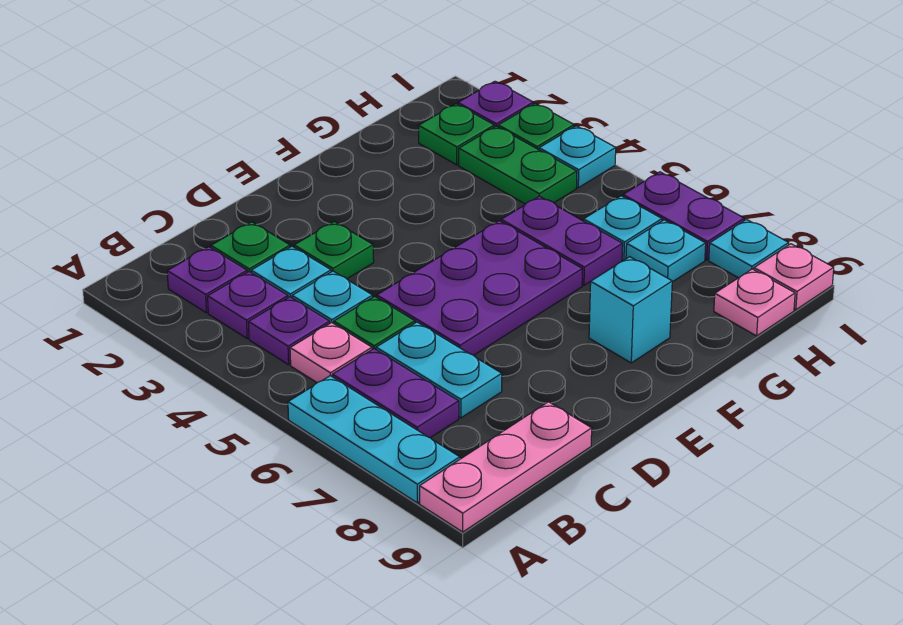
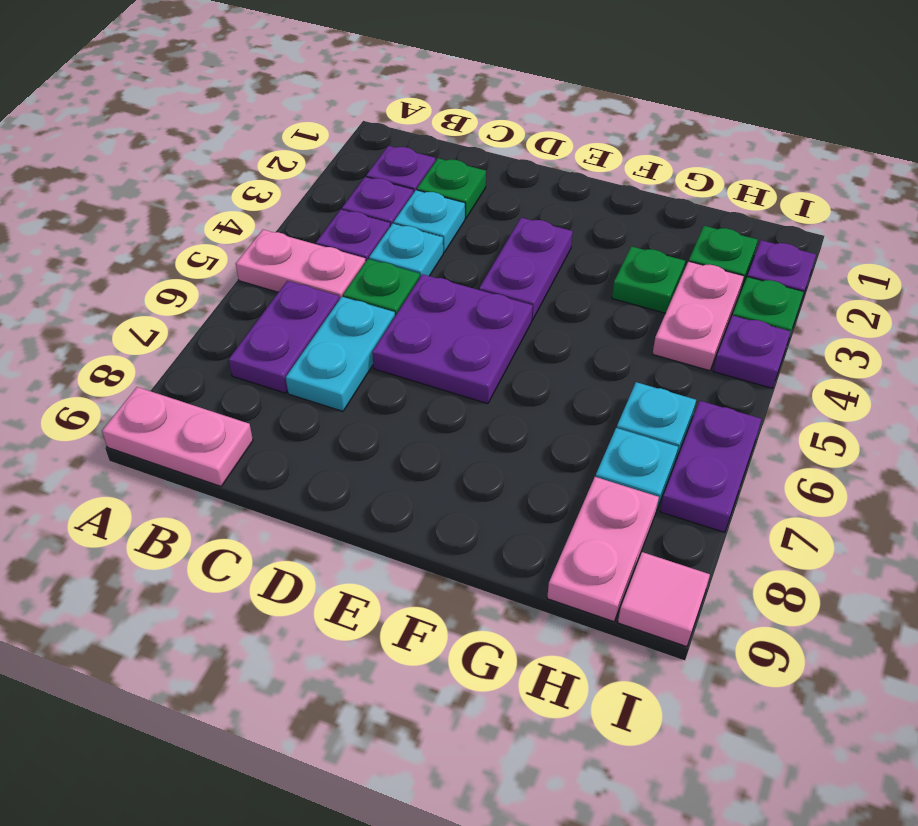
cyan plate A6:A8 level 1 -> none
pink plate A9:C9 level 1 -> pink plate A9:B9 level 1
pink plate B5 level 1 -> pink plate A5:B5 level 1
green plate D3 level 1 -> green plate G3 level 1
purple plate D5:F6 level 1 -> purple plate D5:E6 level 1
cyan brick F8 level 1 -> none
purple plate G5:G6 level 1 -> purple plate E3:E4 level 1
green plate H3:H4 level 1 -> pink plate H3:H4 level 1
pink plate H9 level 1 -> pink plate H8:H9 level 1
cyan plate I4 level 1 -> purple plate I4 level 1
cyan plate I8 level 1 -> none
pink plate I9 level 1 -> pink tile I9 level 1

